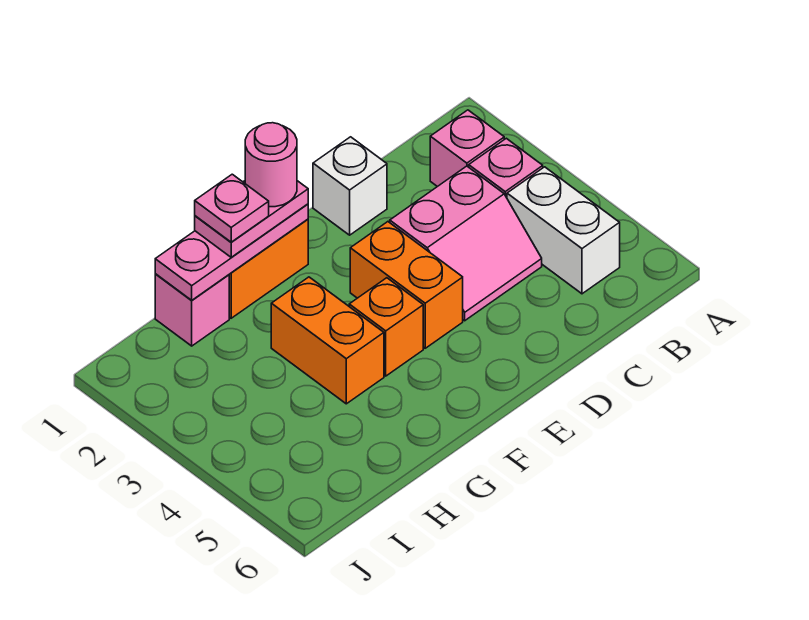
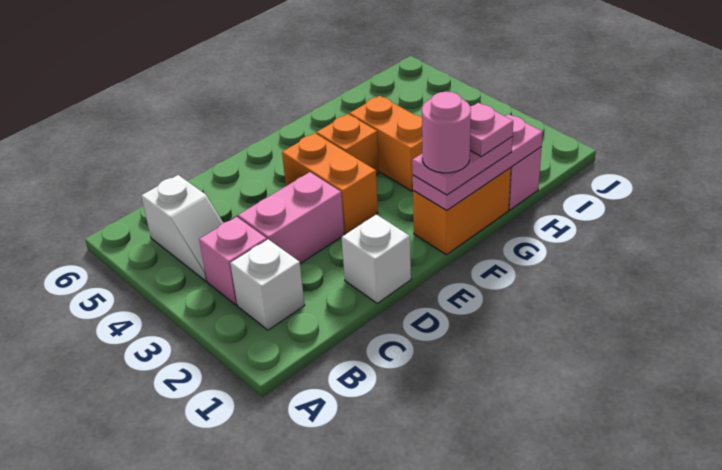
pink brick B2 level 1 -> white brick B2 level 1
white brick B4:B5 level 1 -> white slope B4:B5 level 1 top 5

